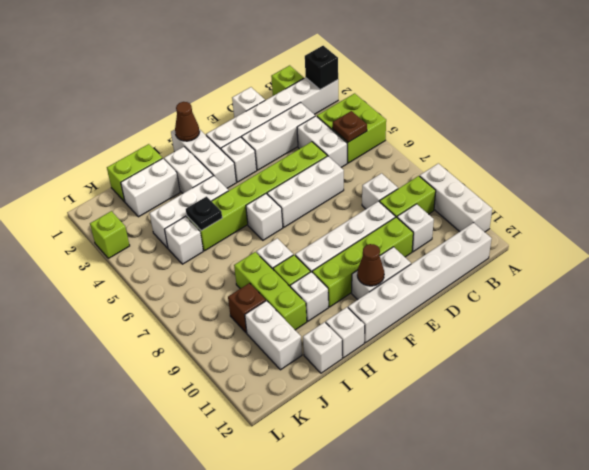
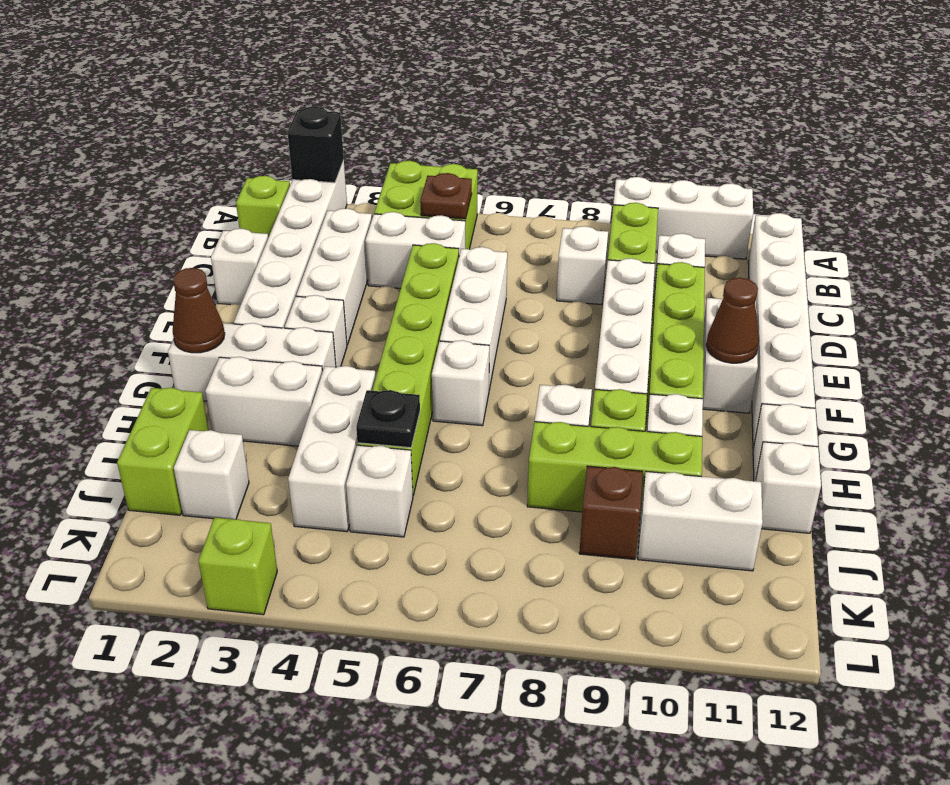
white brick I2:J2 level 1 -> white brick J2 level 1

